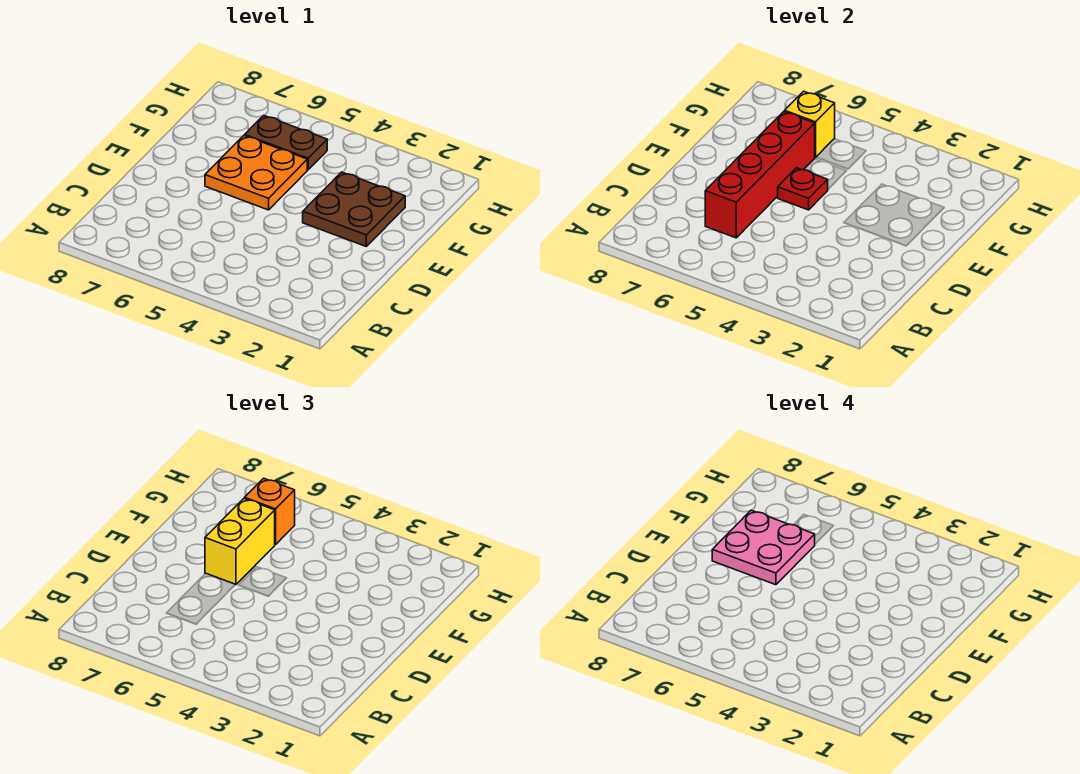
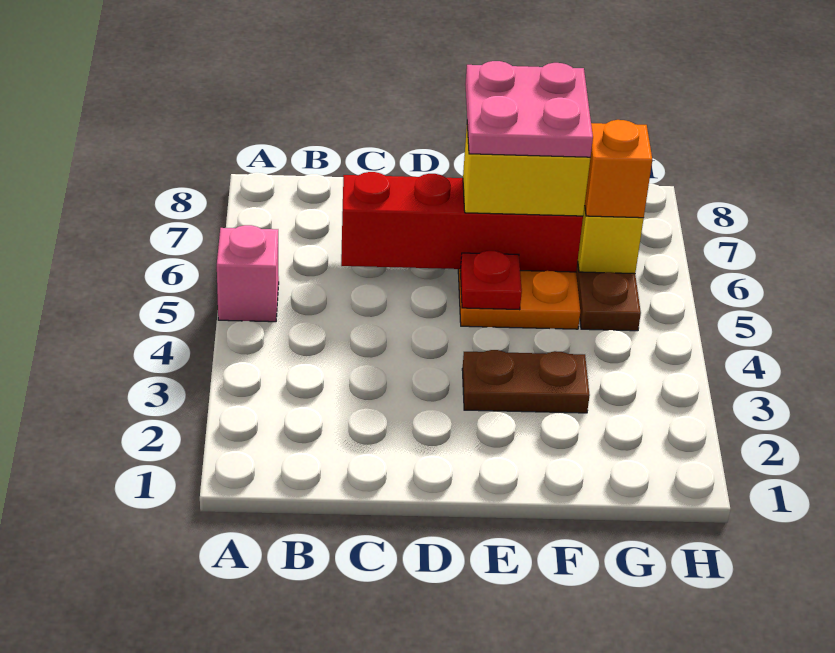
none -> pink brick A5 level 1
brown plate E2:F3 level 1 -> brown plate E3:F3 level 1

